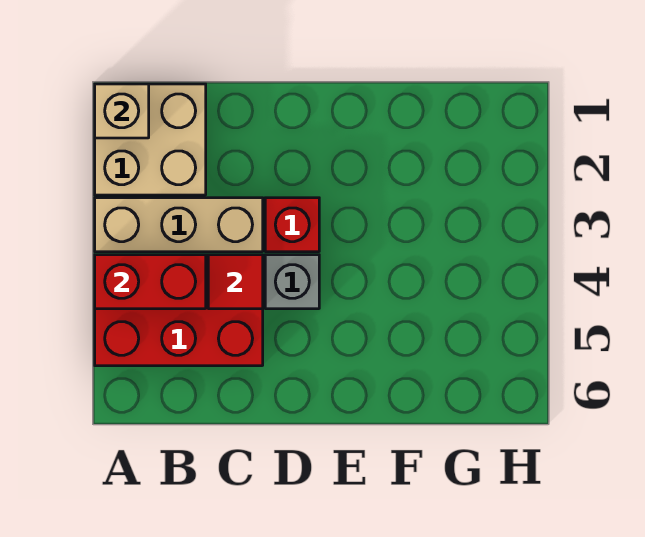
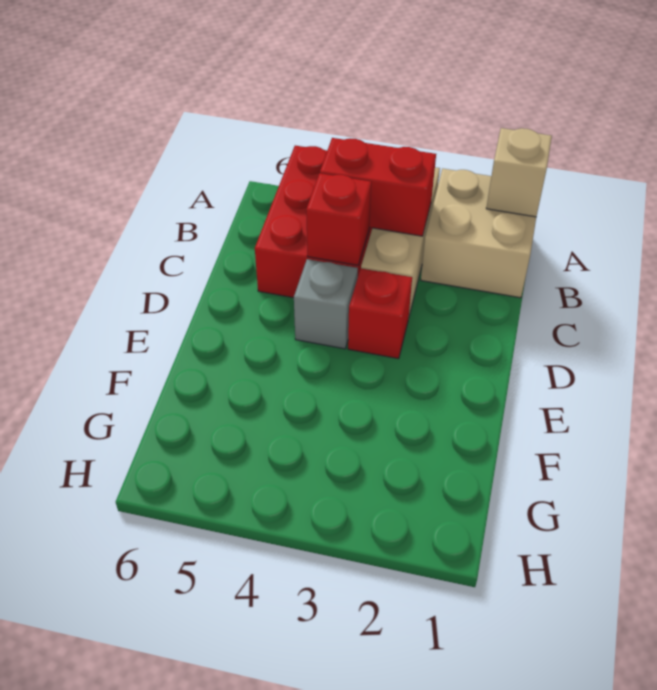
red brick A4:B4 level 2 -> red brick B3:B4 level 2
red tile C4 level 2 -> red brick C4 level 2

